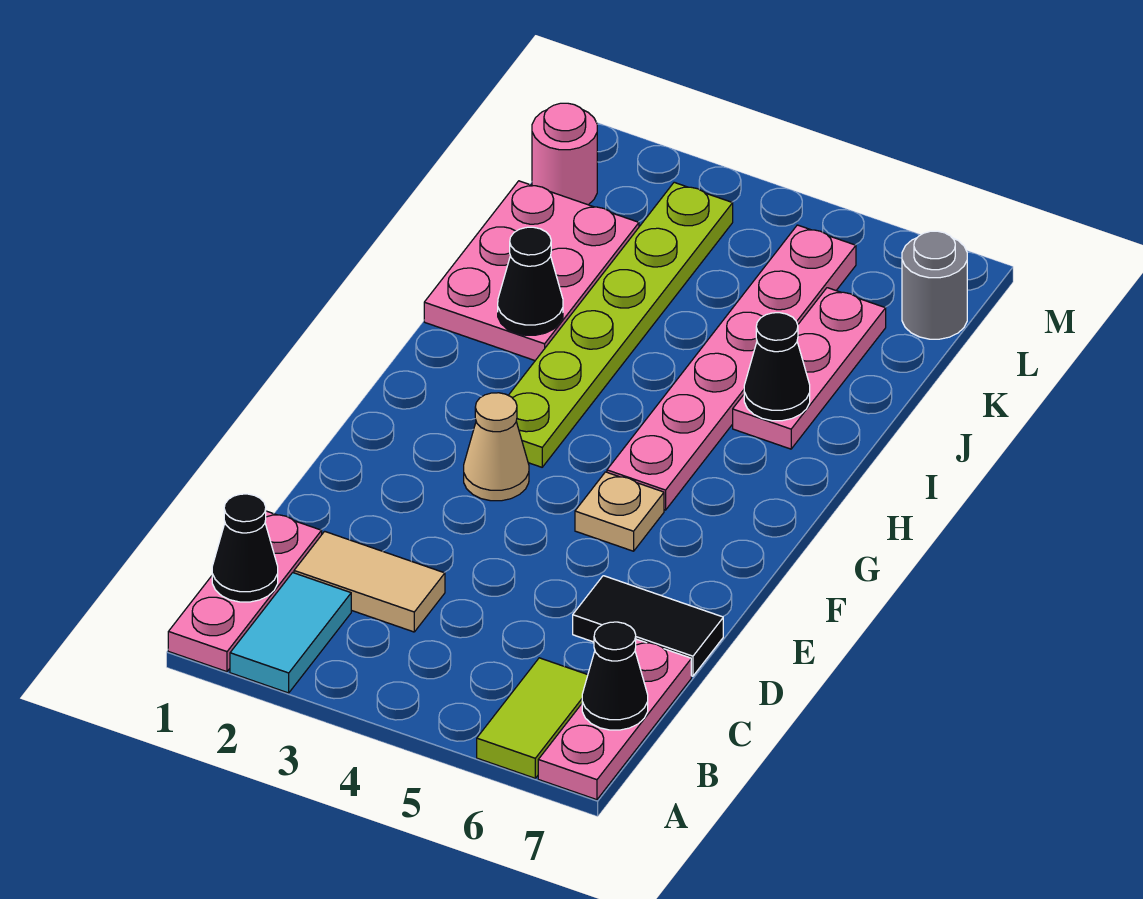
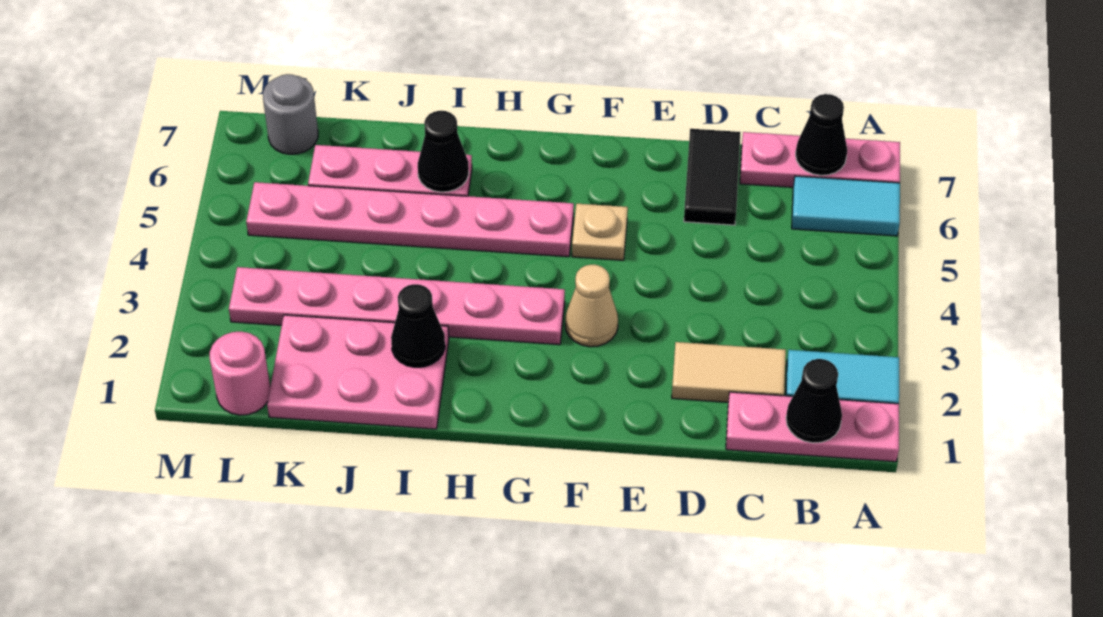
lime tile A6:B6 level 1 -> cyan tile A6:B6 level 1
tan tile C2:C3 level 1 -> tan tile C2:D2 level 1
lime plate G3:L3 level 1 -> pink plate G3:L3 level 1

